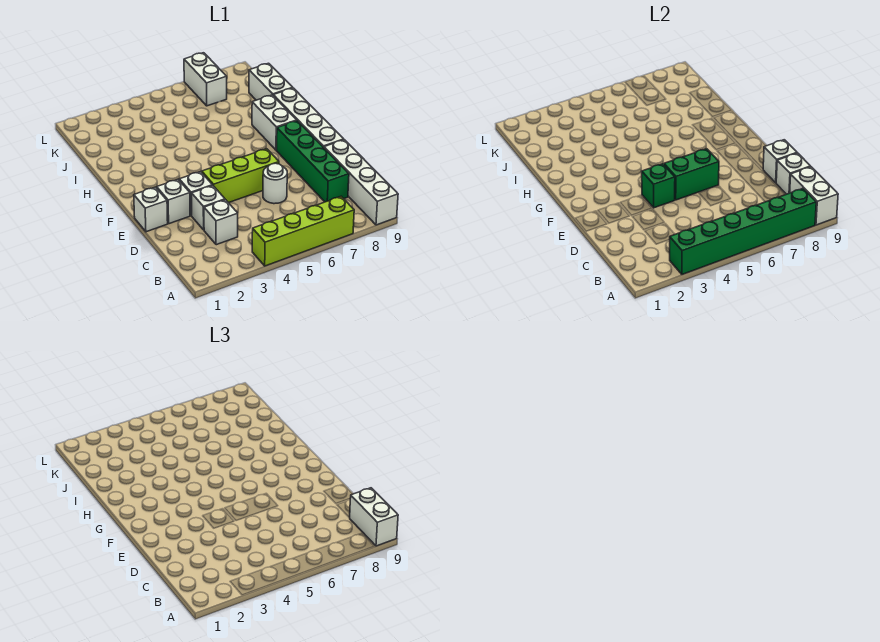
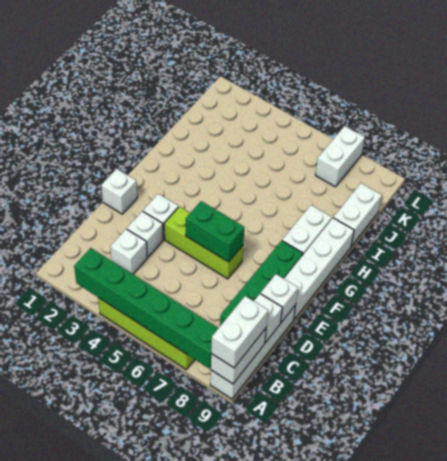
white round brick D6 level 1 -> none
white brick E2 level 1 -> none
green brick E4 level 2 -> none

